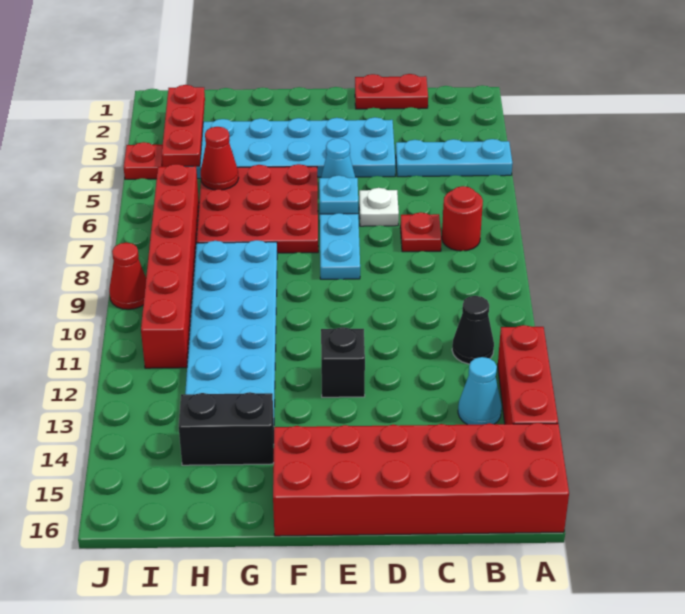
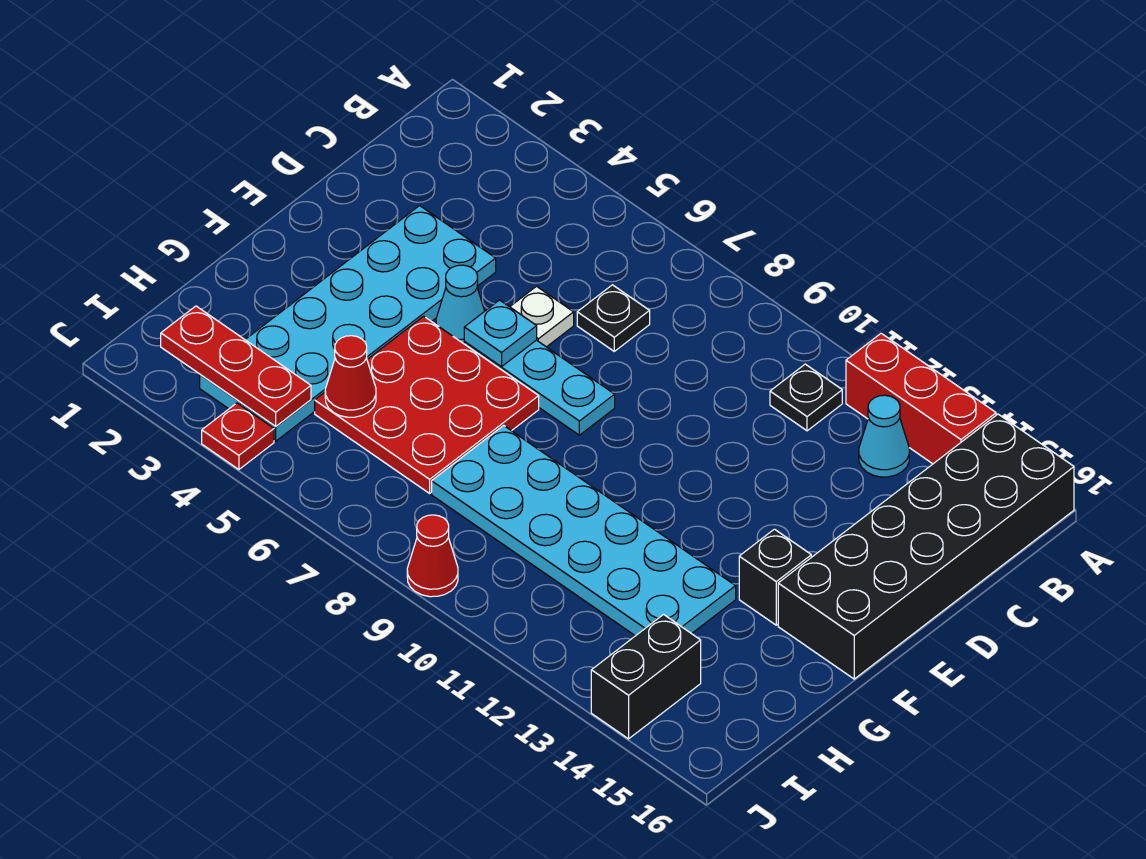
cyan plate A4:C4 level 1 -> none
red brick A15:F16 level 1 -> black brick A15:F16 level 1
red round brick B7 level 1 -> none
black cone B11 level 1 -> black plate B11 level 1
red plate C1:D1 level 1 -> none
red plate C7 level 1 -> black plate C7 level 1
black brick E12 level 1 -> black brick F14 level 1
black brick G14:H14 level 1 -> black brick I14:J14 level 1
red brick I6:I11 level 1 -> none

